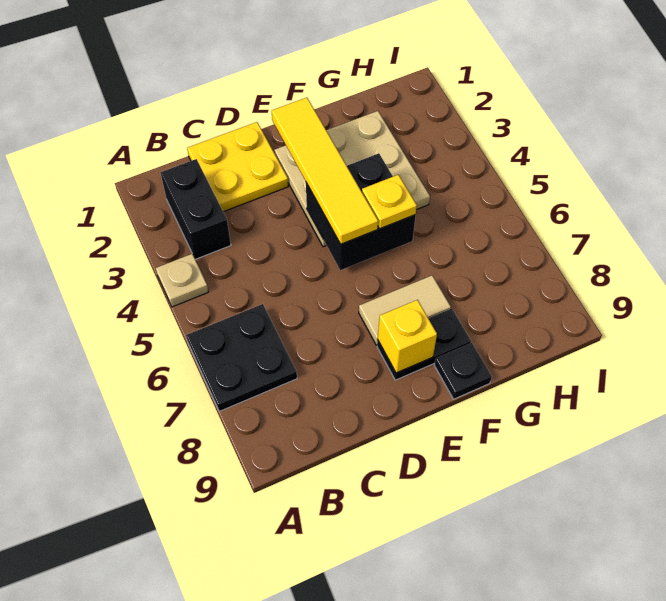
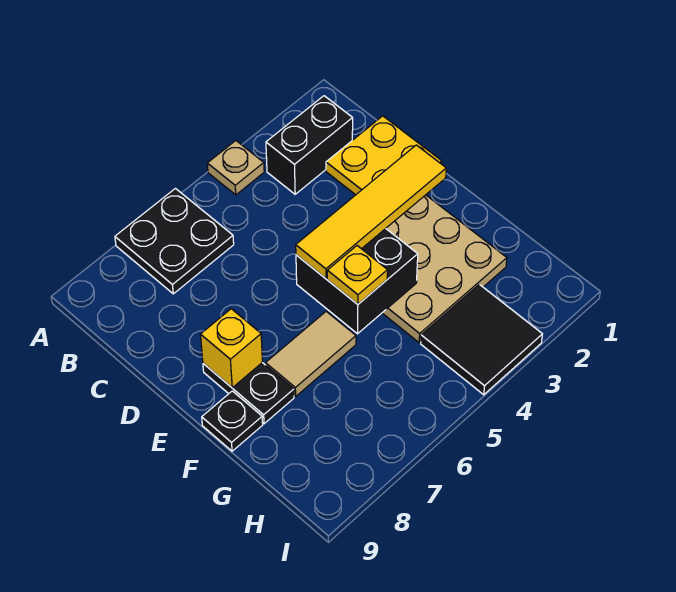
tan tile E7:F7 level 1 -> tan tile F6:F7 level 1
none -> black tile H3:I4 level 1

